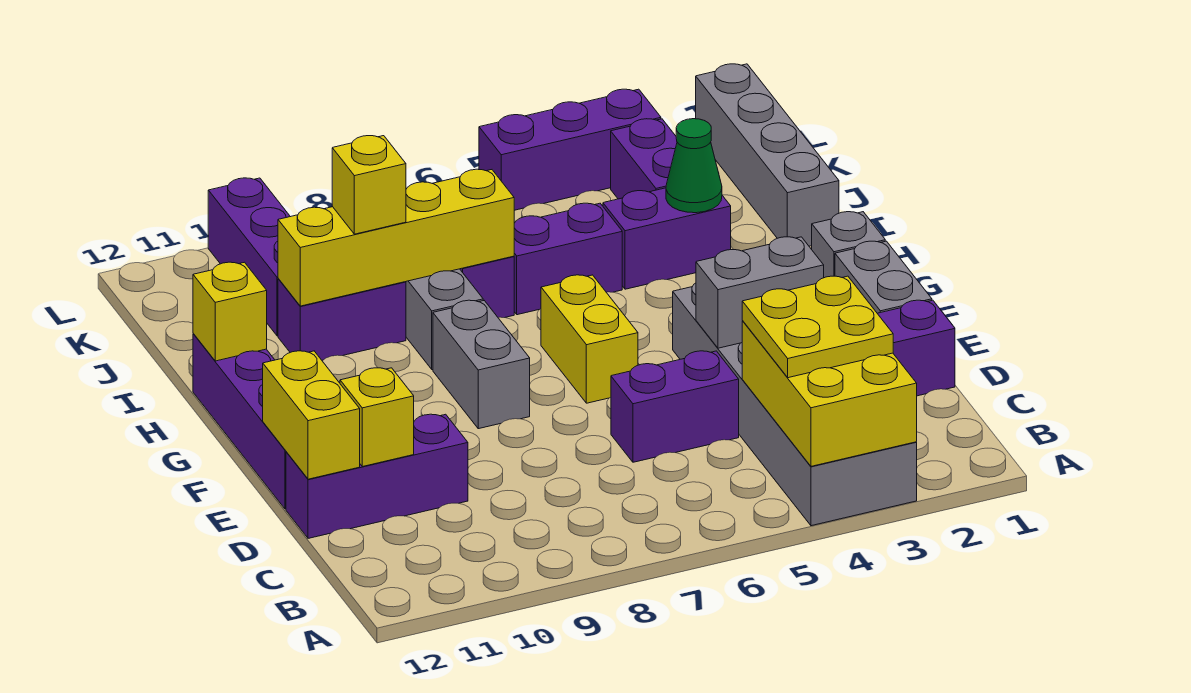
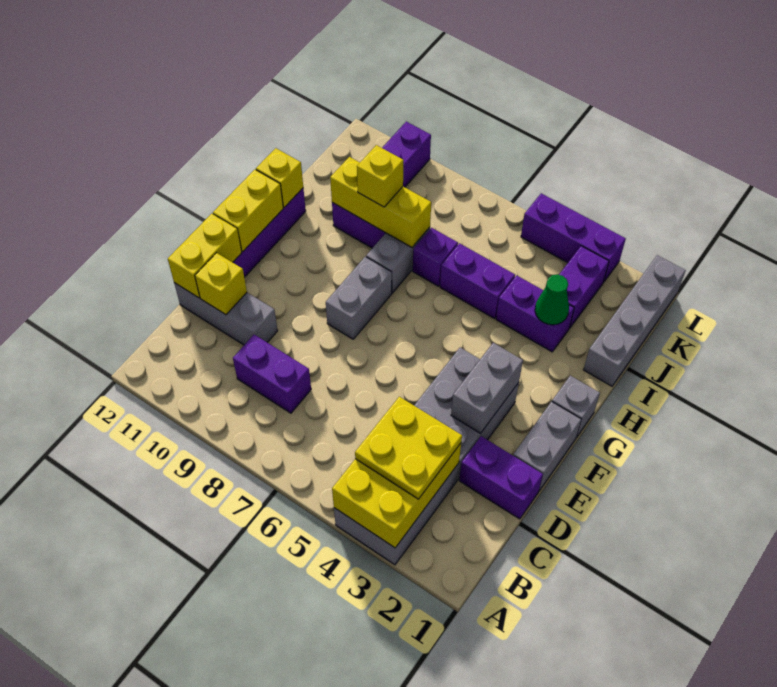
purple brick D5:D6 level 1 -> purple brick C8:C9 level 1
purple brick D10:D12 level 1 -> grey brick D10:D12 level 1
grey brick E3:E4 level 2 -> grey brick E3:F3 level 2
yellow brick F6:G6 level 1 -> yellow brick F12:G12 level 2
yellow brick I7:I10 level 2 -> yellow brick I8:I10 level 2

